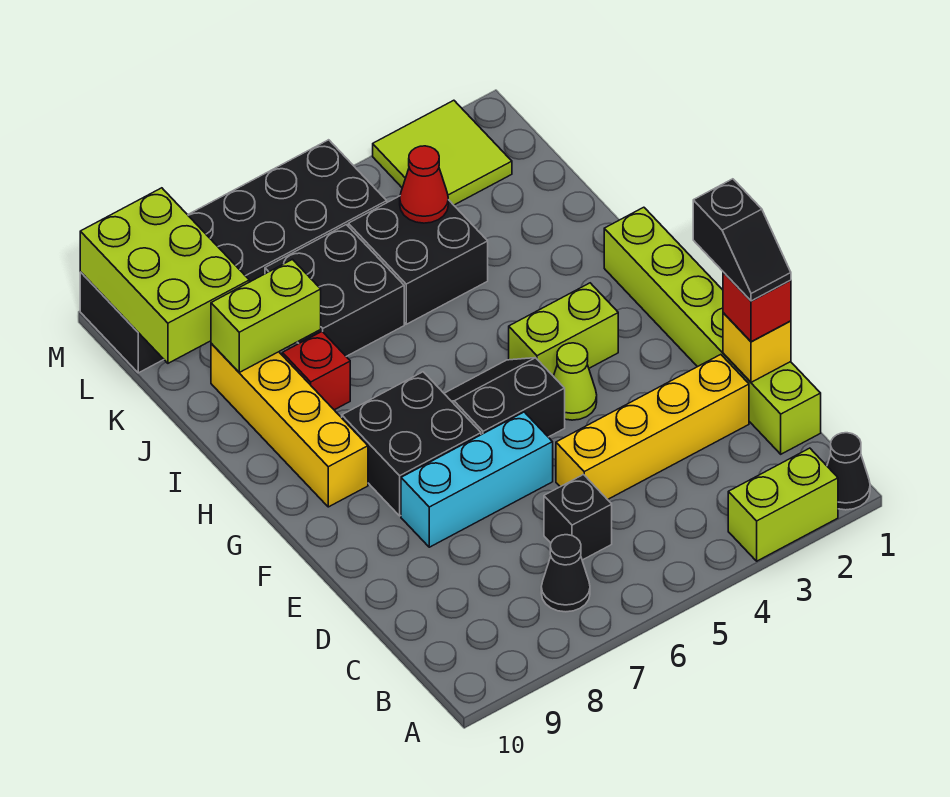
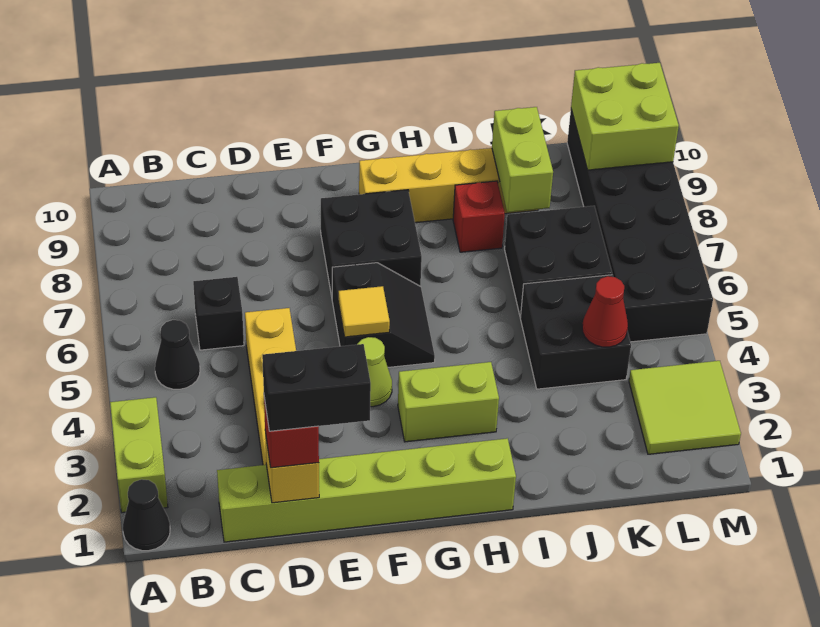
black cone B7 level 1 -> black cone B5 level 1
black slope D1:E1 level 4 top E -> black brick D1:E1 level 4
cyan brick E6:E8 level 1 -> none
none -> yellow tile F5 level 2
lime brick G3:G4 level 1 -> lime brick G3:H3 level 1
lime brick K9:M10 level 2 -> lime brick L9:M10 level 2

